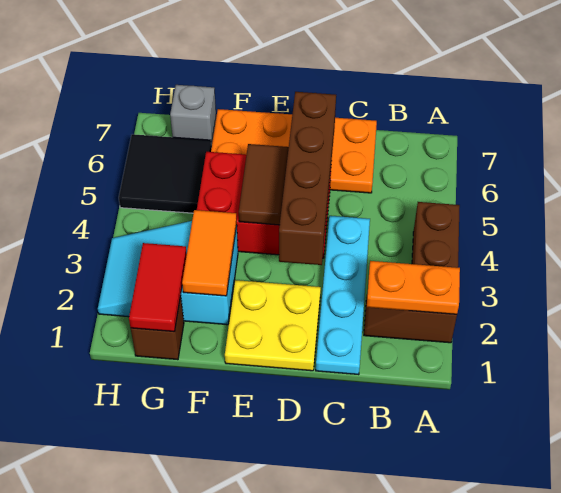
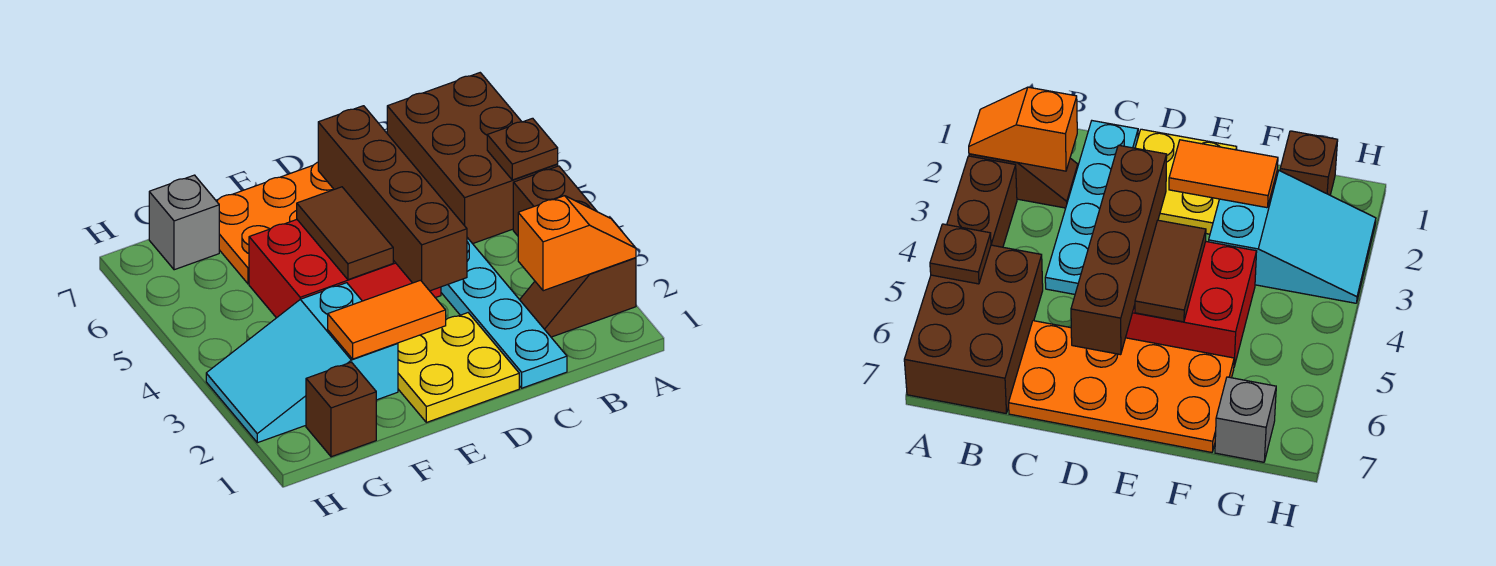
orange plate A2:B2 level 2 -> orange slope A2:B2 level 2 top B
none -> brown brick A5:B7 level 1
none -> brown plate A5 level 2
orange tile F2:F3 level 2 -> orange tile E2:F2 level 2
red tile G1:G2 level 2 -> none
black tile G5:H6 level 1 -> none

